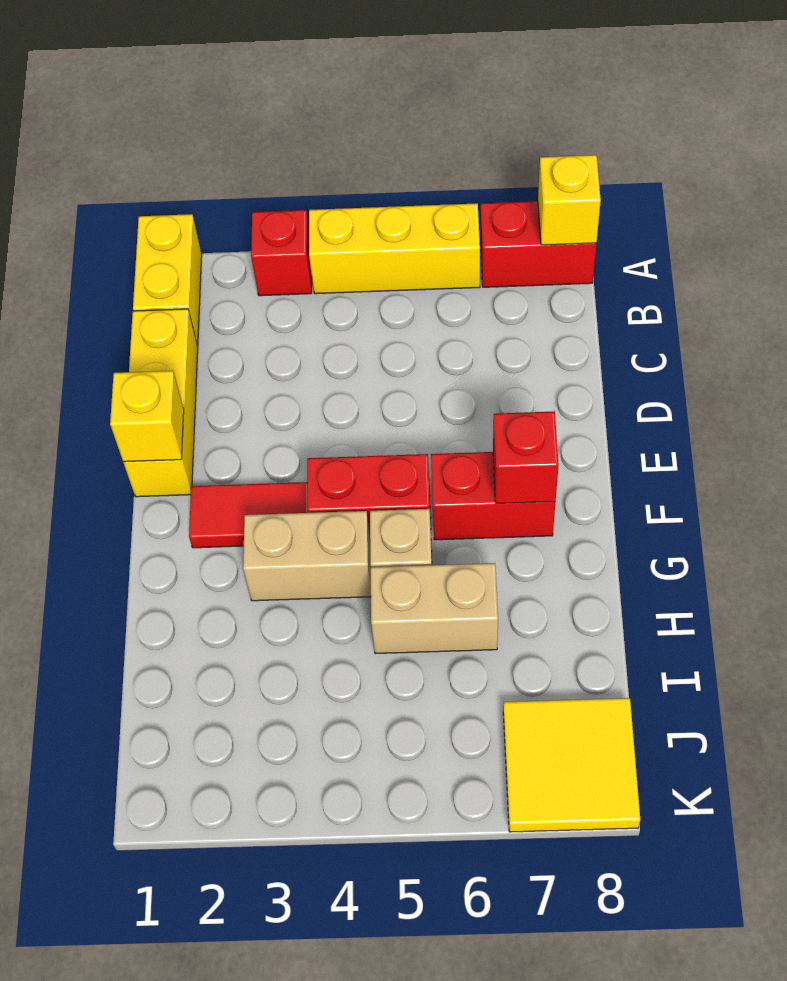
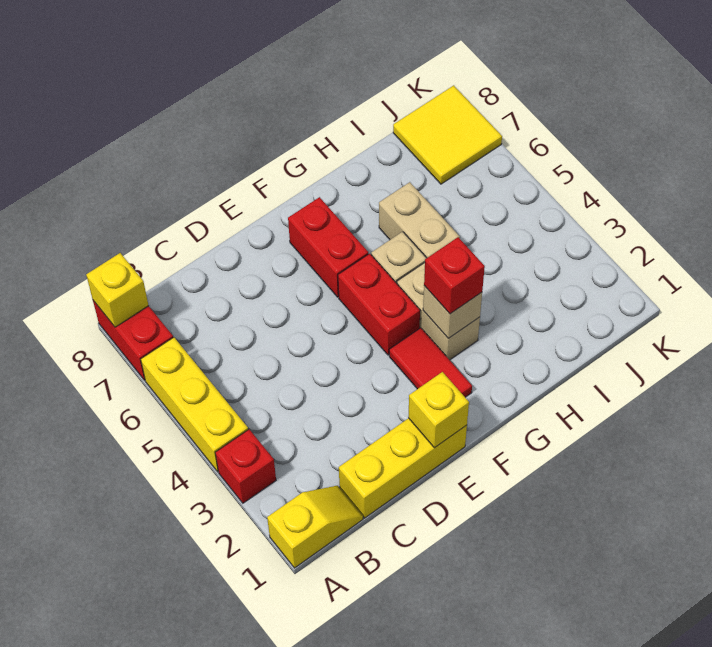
yellow brick A1:B1 level 1 -> yellow slope A1:B1 level 1 top A
red brick F7 level 2 -> red brick G3 level 3
none -> tan brick G3 level 2

